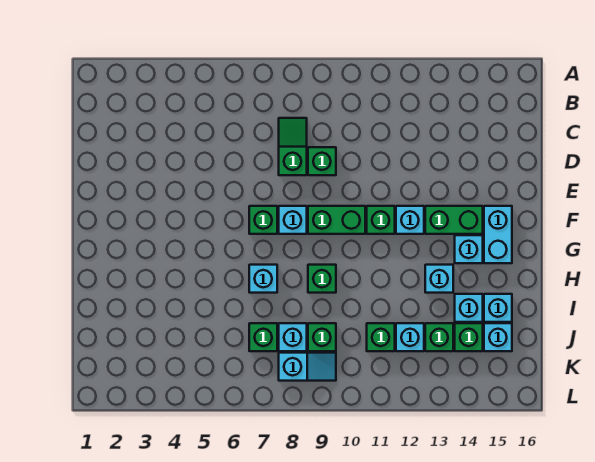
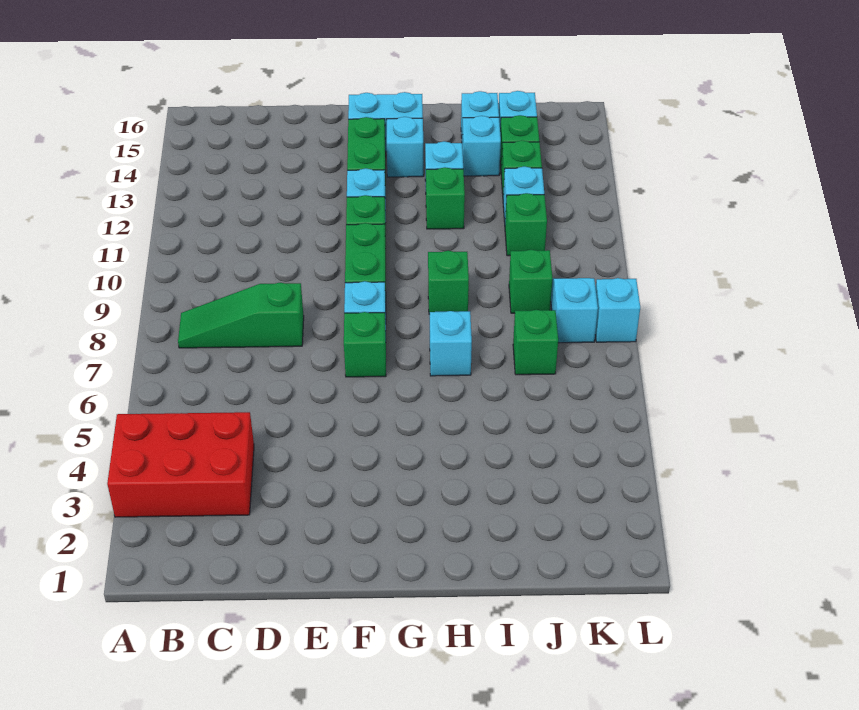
none -> red brick A3:C4 level 1
green slope C8:D8 level 1 top D -> green slope B8:D8 level 1 top D
green brick D9 level 1 -> green brick H12 level 1
cyan brick J8 level 1 -> cyan brick L8 level 1

